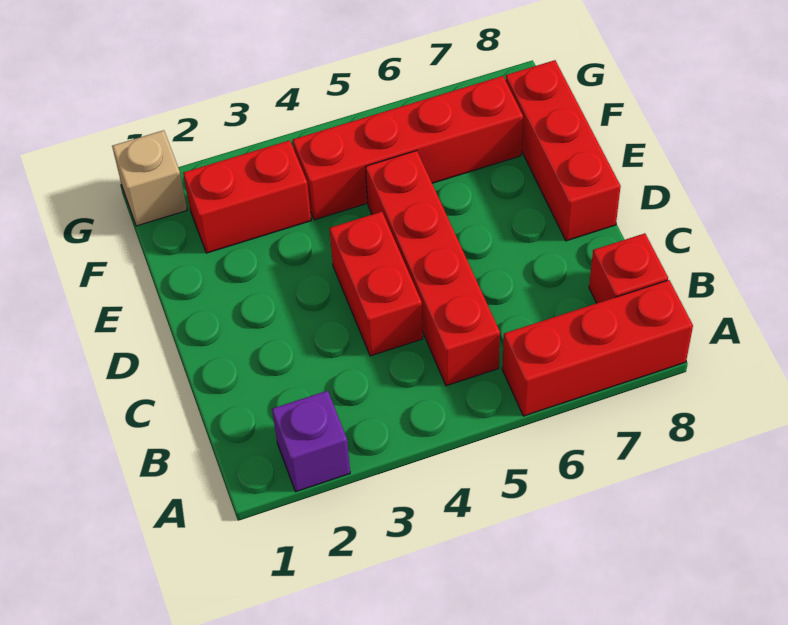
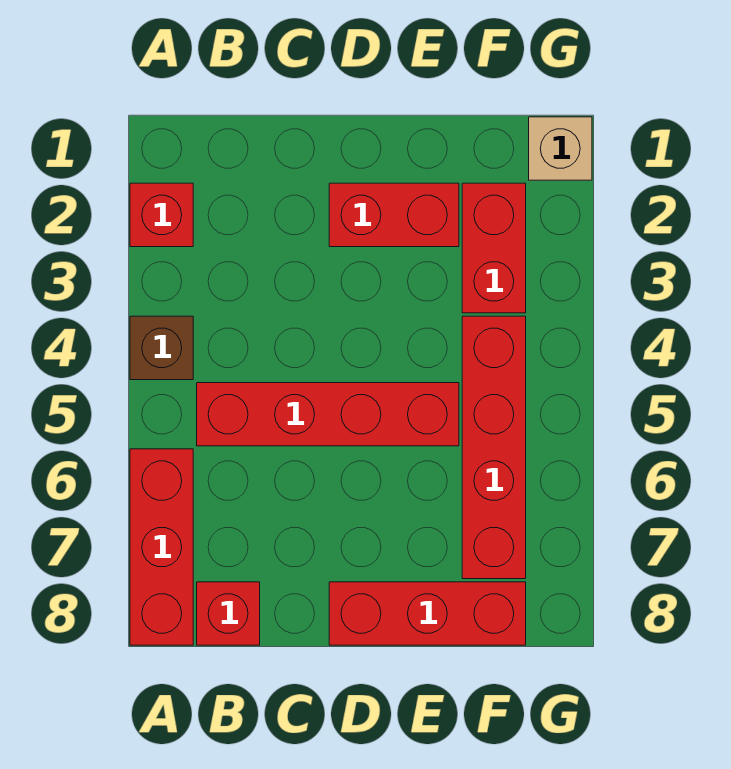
purple brick A2 level 1 -> red brick A2 level 1
none -> brown brick A4 level 1
red brick C4:D4 level 1 -> red brick D2:E2 level 1

